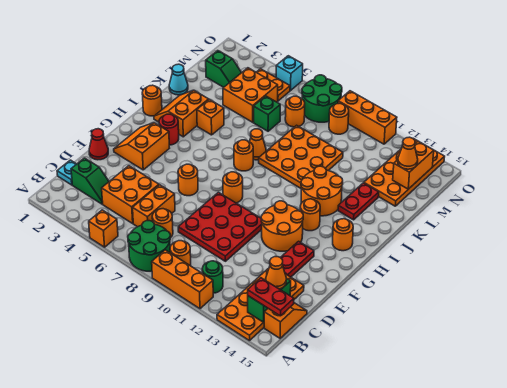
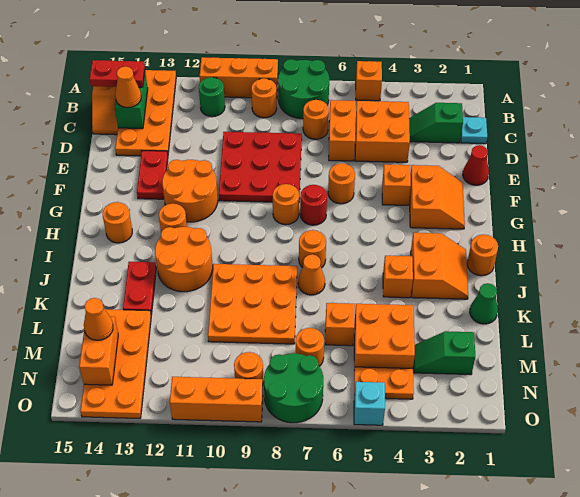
none -> orange brick F4 level 1
red round brick H3 level 1 -> red round brick G7 level 1
cyan cone K1 level 1 -> green cone K1 level 1
green brick L6 level 1 -> orange brick L6 level 1

